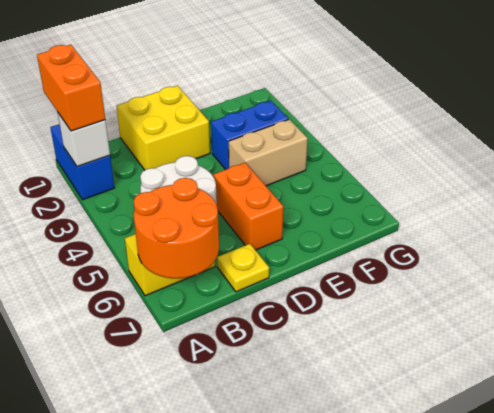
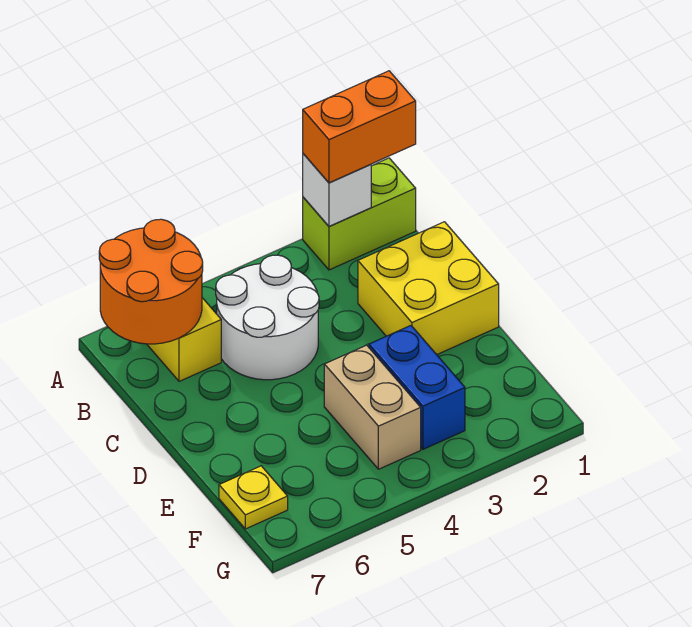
blue brick A1:A2 level 1 -> lime brick A1:A2 level 1
yellow plate C7 level 1 -> yellow plate F7 level 1
orange brick D5:D6 level 1 -> none

